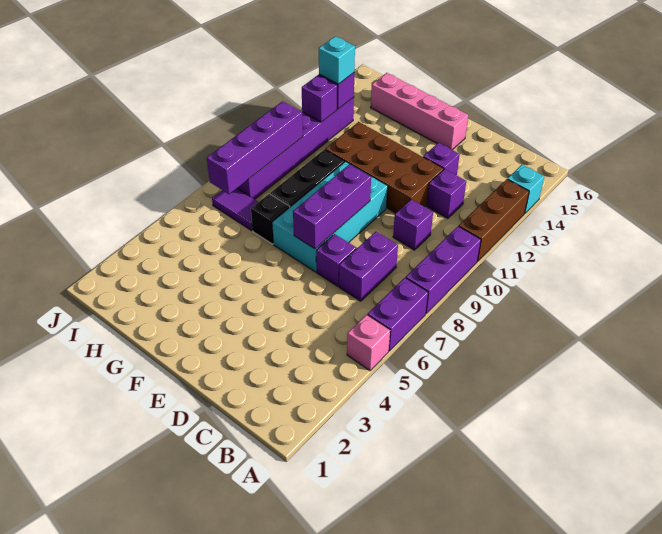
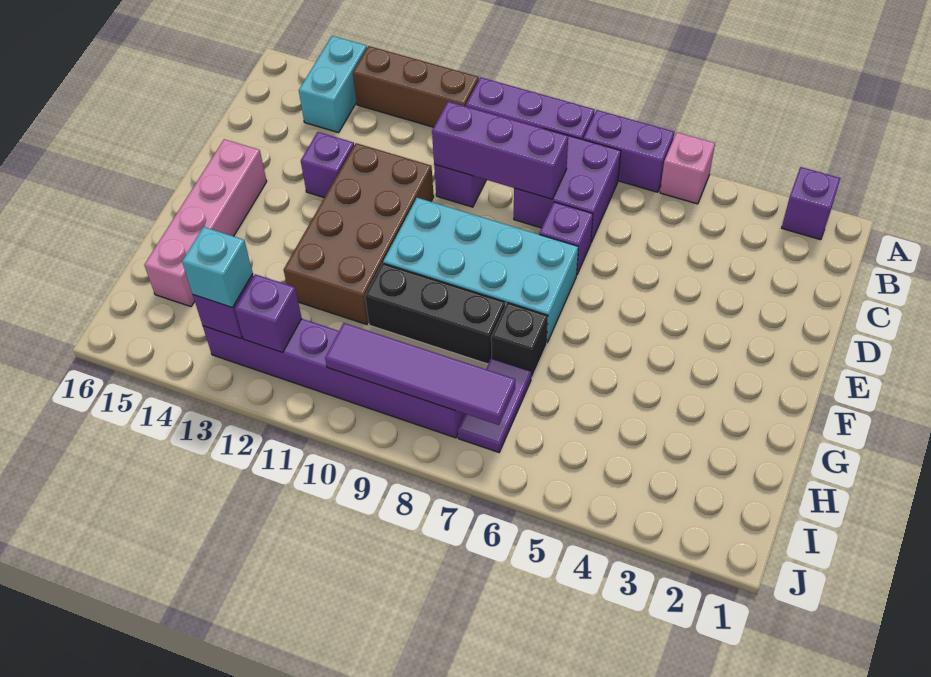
cyan brick A14 level 1 -> cyan brick A14:B14 level 1
purple brick C7:C8 level 1 -> purple brick B7:C8 level 1
purple brick C12 level 1 -> purple brick A2 level 1
purple brick E7:E9 level 2 -> purple brick C8:C10 level 2
purple brick I7:I10 level 2 -> purple tile I7:I10 level 2

